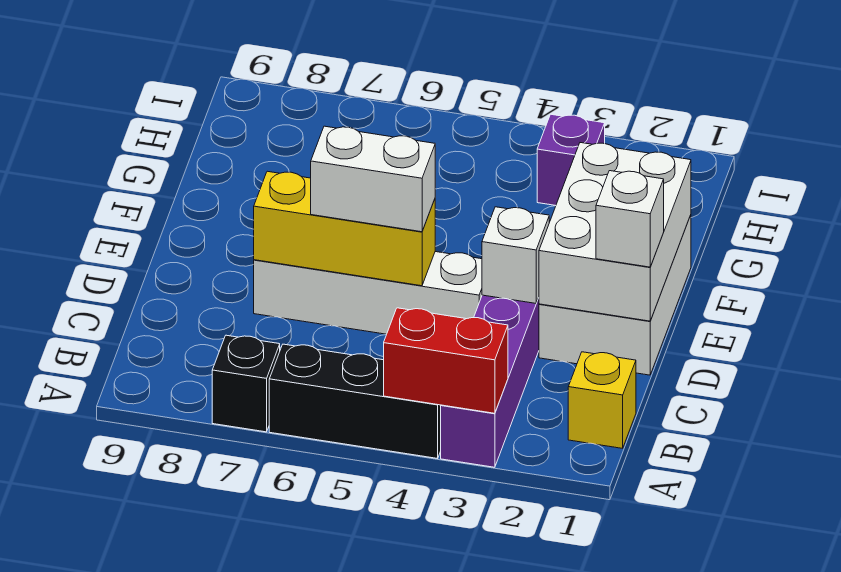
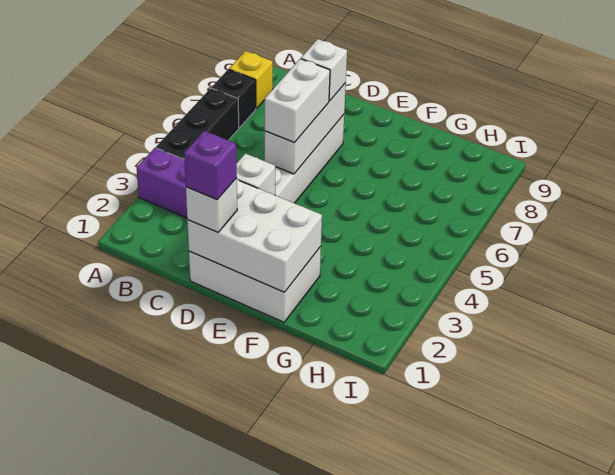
red brick A3:A4 level 2 -> none
yellow brick B1 level 1 -> yellow brick A8 level 1
yellow brick D5:D7 level 2 -> white brick D5:D7 level 2
none -> white brick D7 level 3
purple brick H3 level 1 -> purple brick D1 level 4

